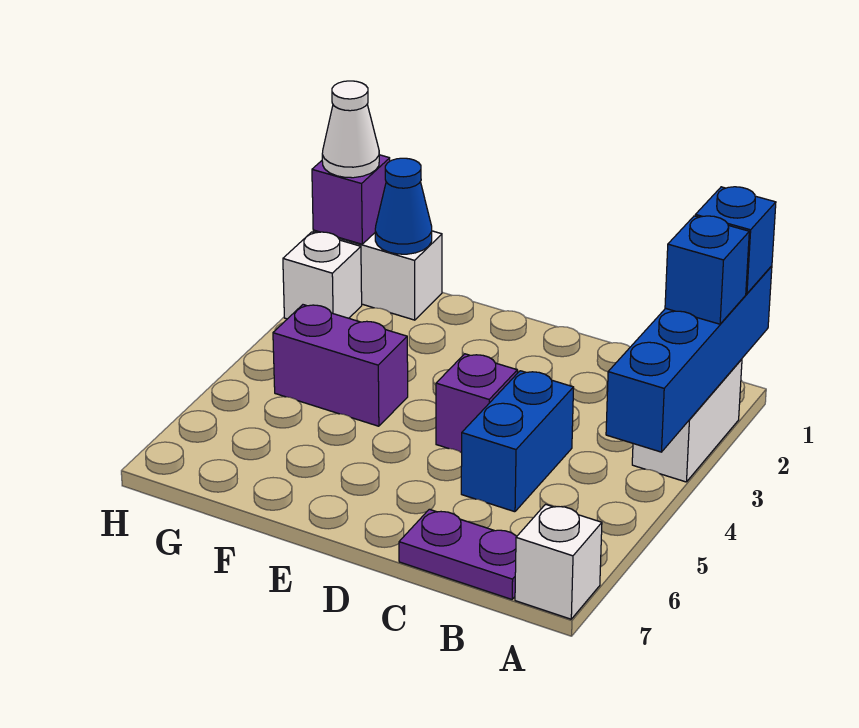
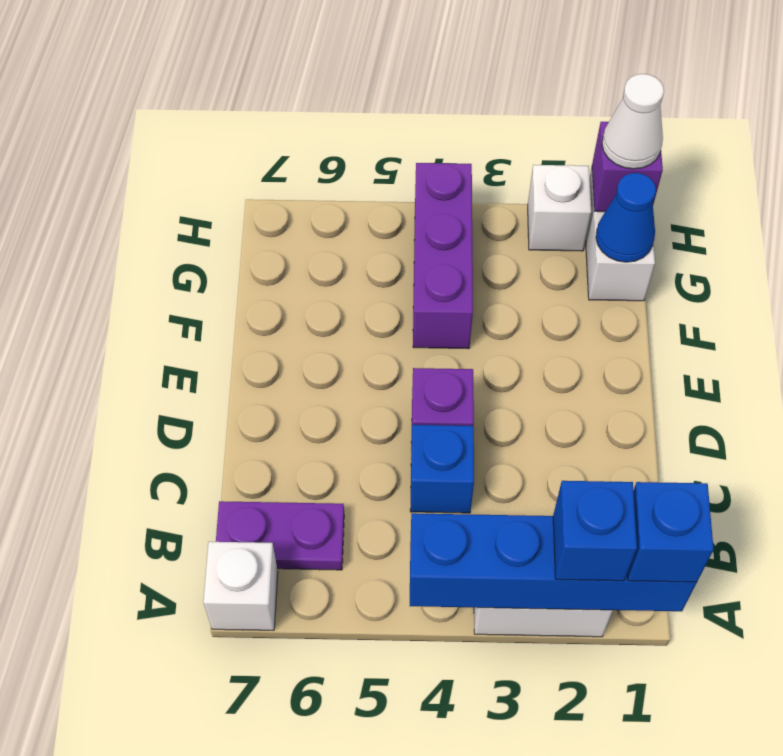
purple plate B7:C7 level 1 -> purple plate B6:B7 level 1
blue brick C4:C5 level 1 -> blue brick C4 level 1
purple brick F4:G4 level 1 -> purple brick F4:H4 level 1

